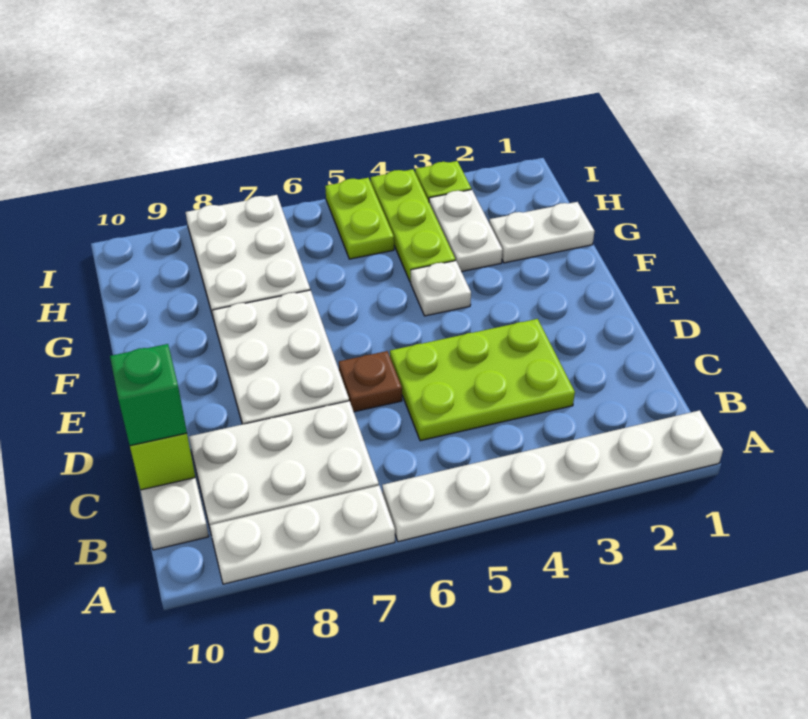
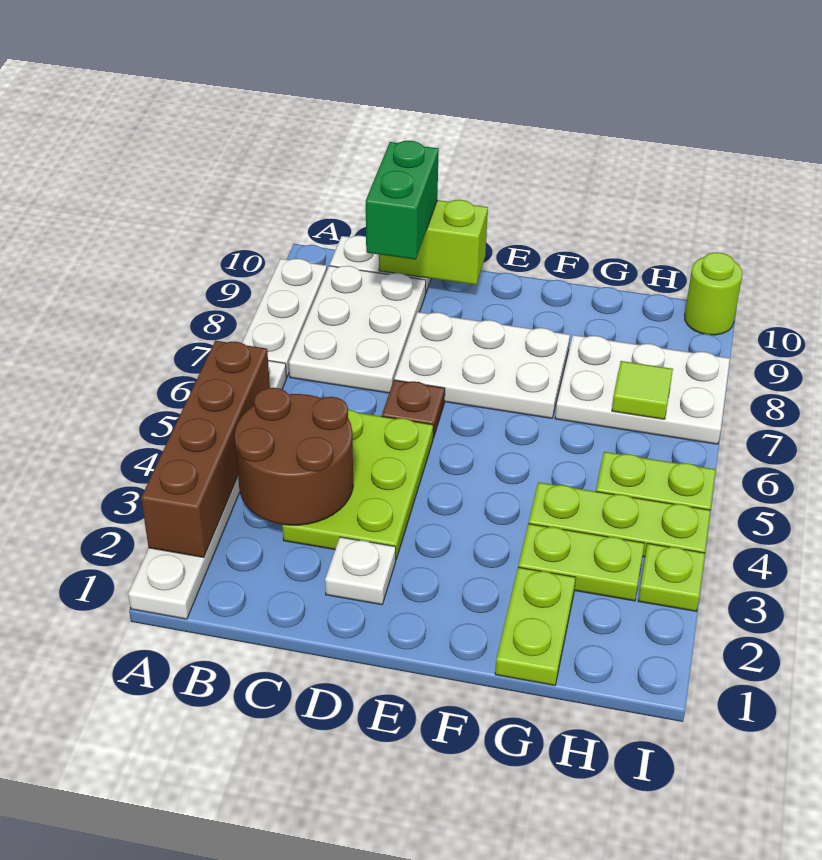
none -> brown brick A2:A5 level 2
none -> brown round brick B3:C4 level 2
green brick C10 level 3 -> green brick C9:C10 level 3
white plate F4 level 1 -> white plate D2 level 1
white plate G1:G2 level 1 -> lime plate G1:G2 level 1
white plate G3:H3 level 1 -> lime plate G3:H3 level 1
none -> lime tile H7 level 2
none -> lime round brick I10 level 1

